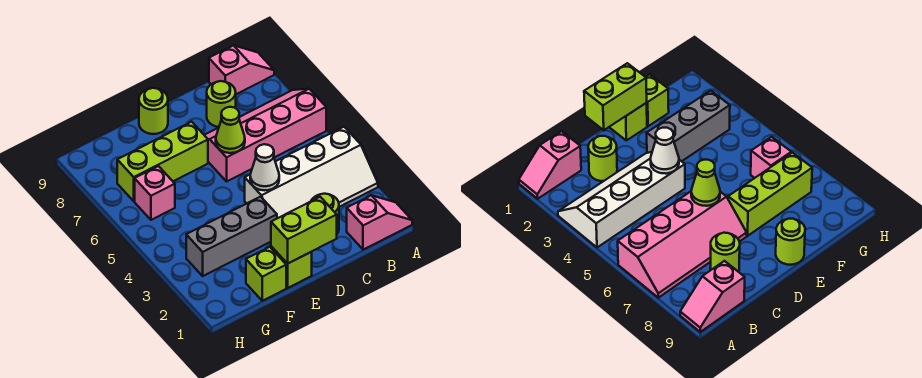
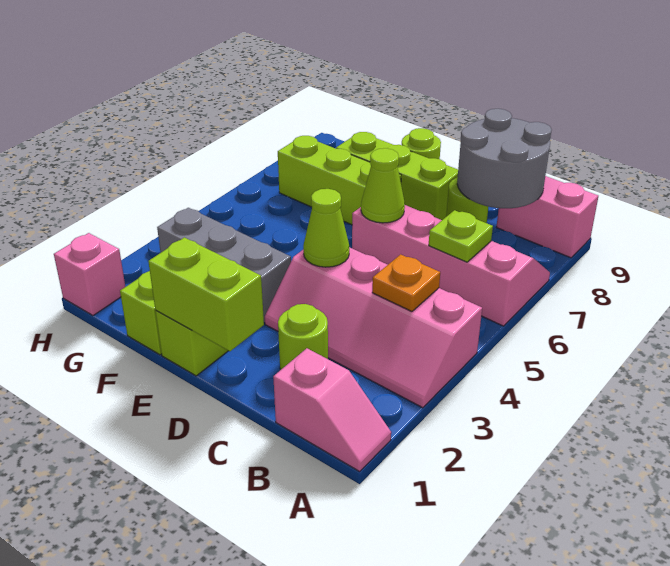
white slope A3:D4 level 1 top 4 -> pink slope A3:D4 level 1 top 4
pink slope A9:B9 level 1 top B -> pink brick A9:B9 level 1
none -> orange plate B4 level 2
none -> lime plate B6 level 2
none -> grey round brick B8:C9 level 2
white cone D4 level 2 -> lime cone D4 level 2
none -> lime brick D8:F8 level 1
pink brick G6 level 1 -> pink brick H1 level 1

